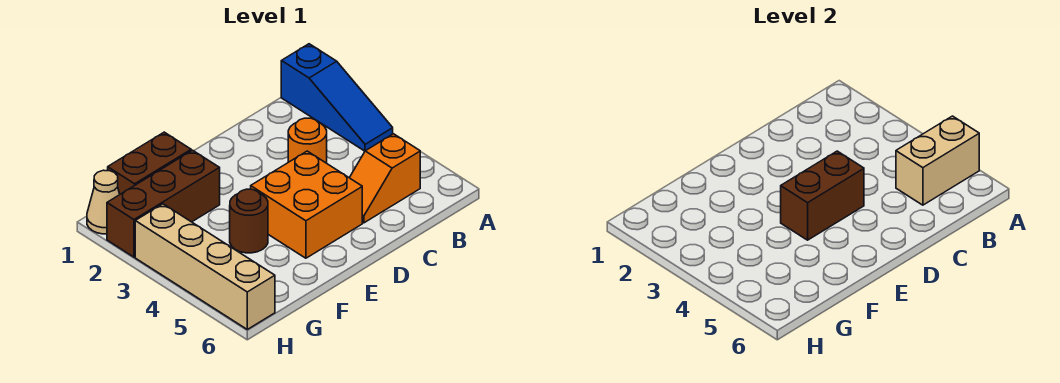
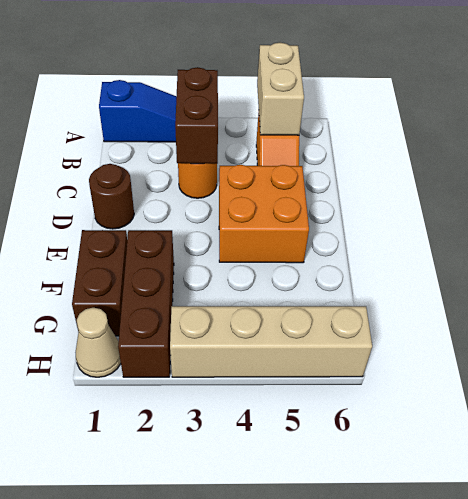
brown brick D4:E4 level 2 -> brown brick B3:C3 level 2
brown round brick F4 level 1 -> brown round brick D1 level 1

